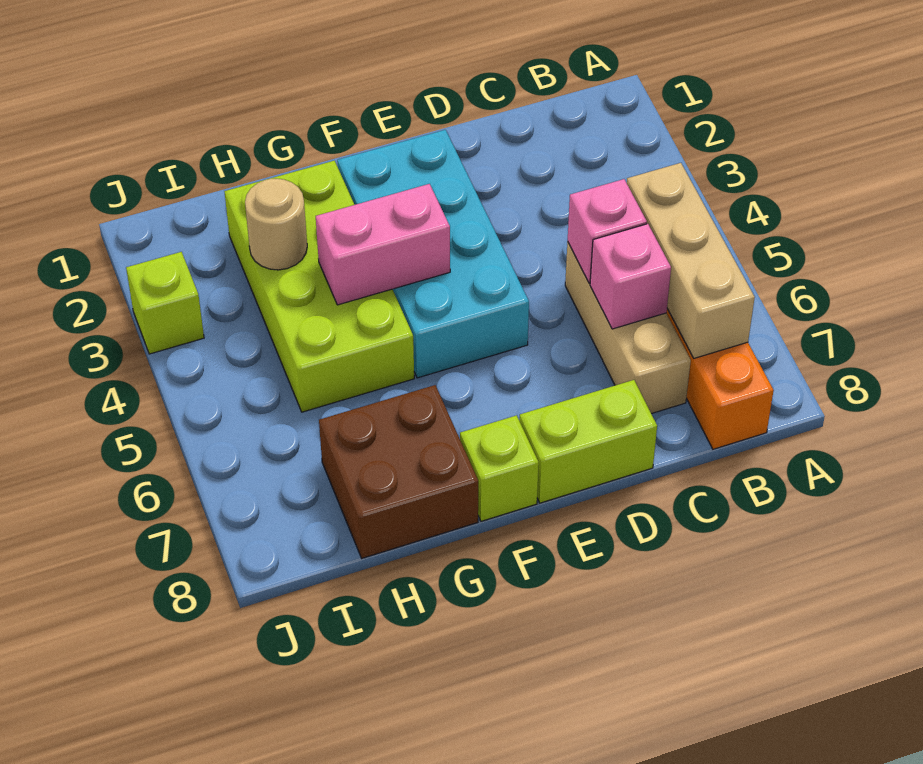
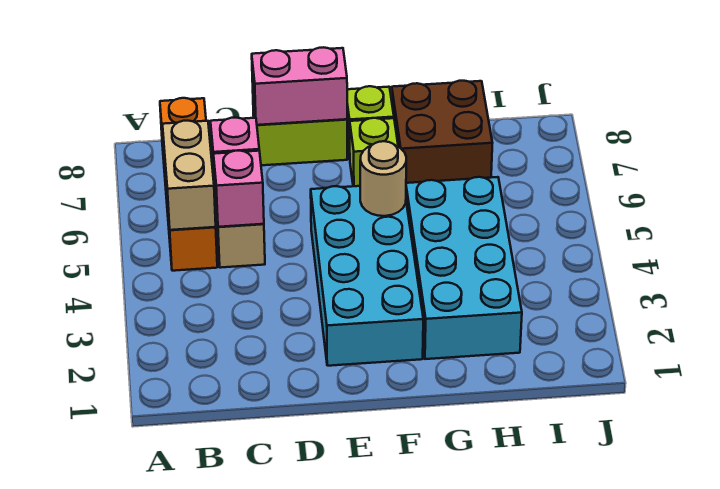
tan brick B5:B7 level 2 -> tan brick B5:B6 level 2
pink brick F4:G4 level 2 -> pink brick D8:E8 level 2
lime brick G2:H5 level 1 -> cyan brick G2:H5 level 1
tan round brick H3 level 2 -> tan round brick F5 level 2
lime brick J3 level 1 -> lime brick F7 level 1

